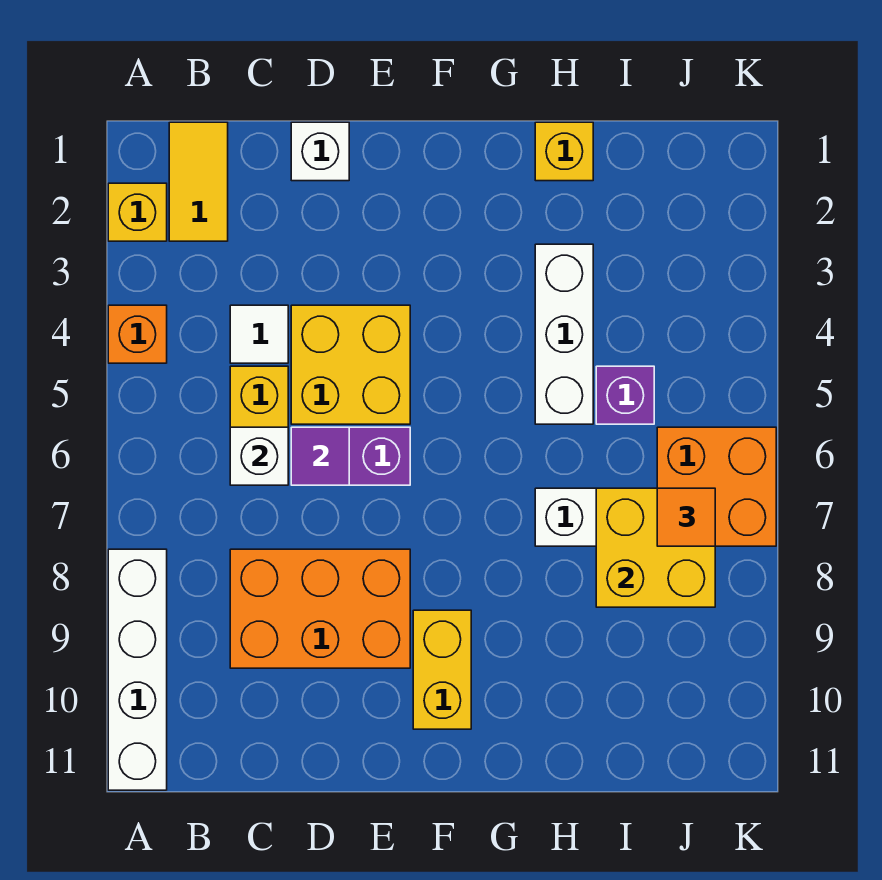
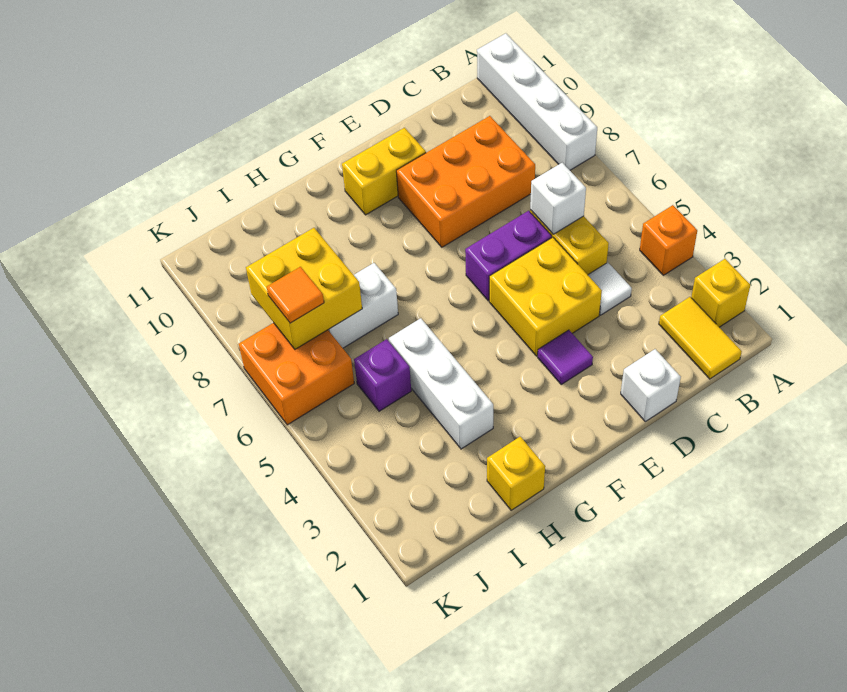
purple tile D6 level 2 -> purple tile E3 level 1
yellow brick F9:F10 level 1 -> yellow brick E10:F10 level 1

